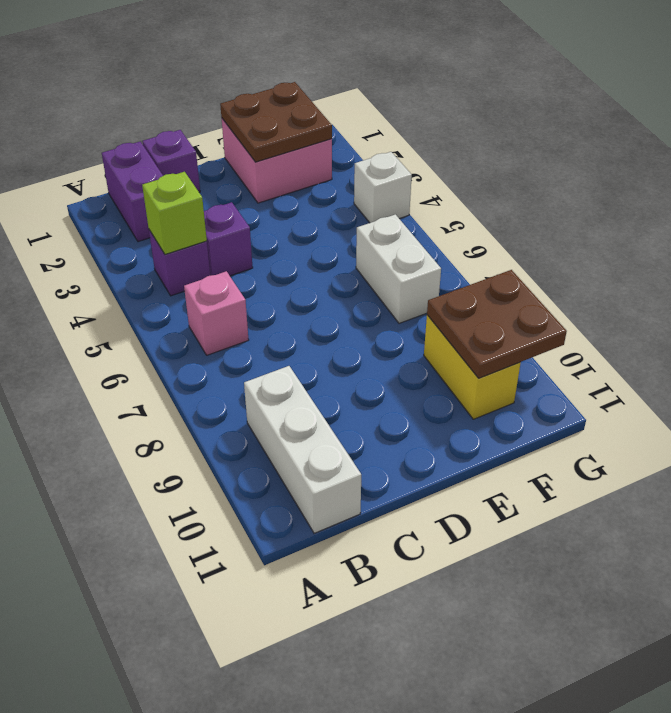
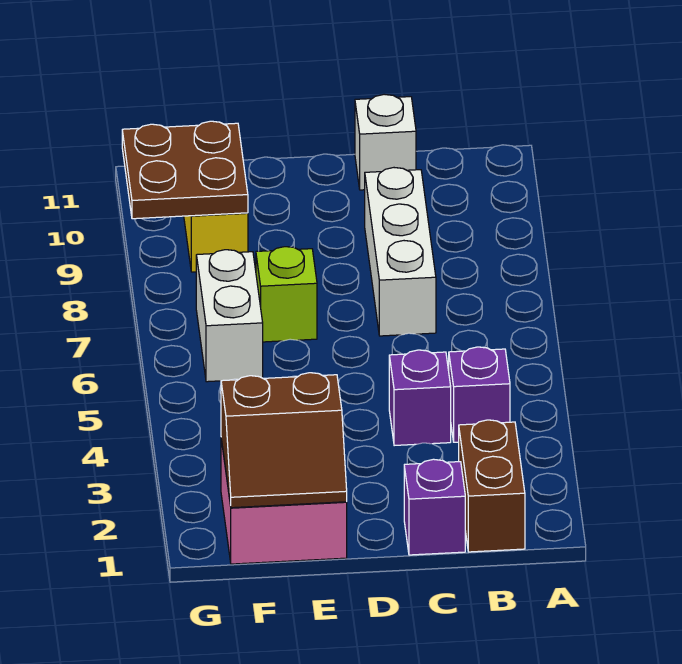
purple brick B1:B2 level 1 -> brown brick B1:B2 level 1
lime brick B4 level 2 -> lime brick E7 level 1
pink brick B6 level 1 -> none
white brick B9:B11 level 1 -> white brick C7:C9 level 1
brown plate E1:F2 level 2 -> brown slope E1:F2 level 2 top 2
white brick G4 level 1 -> white brick C11 level 1

